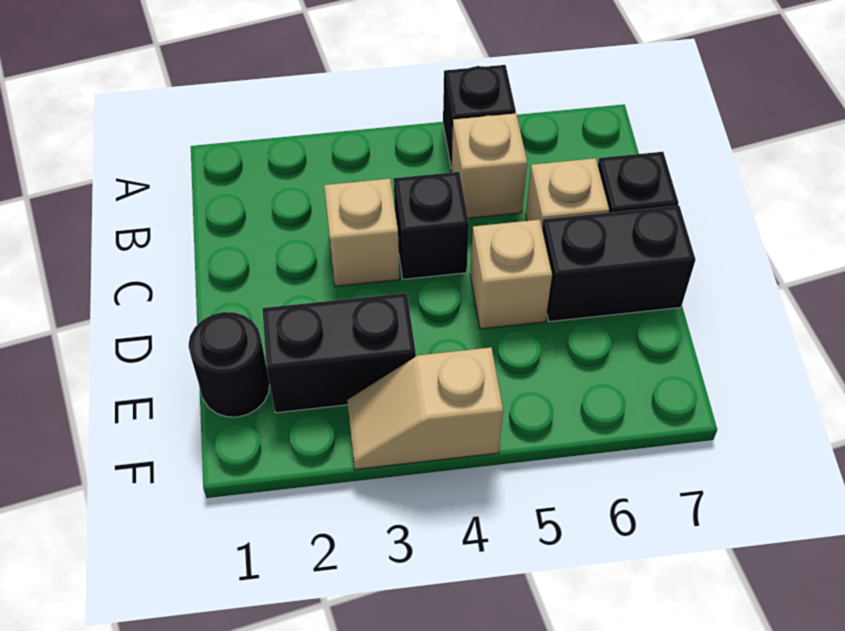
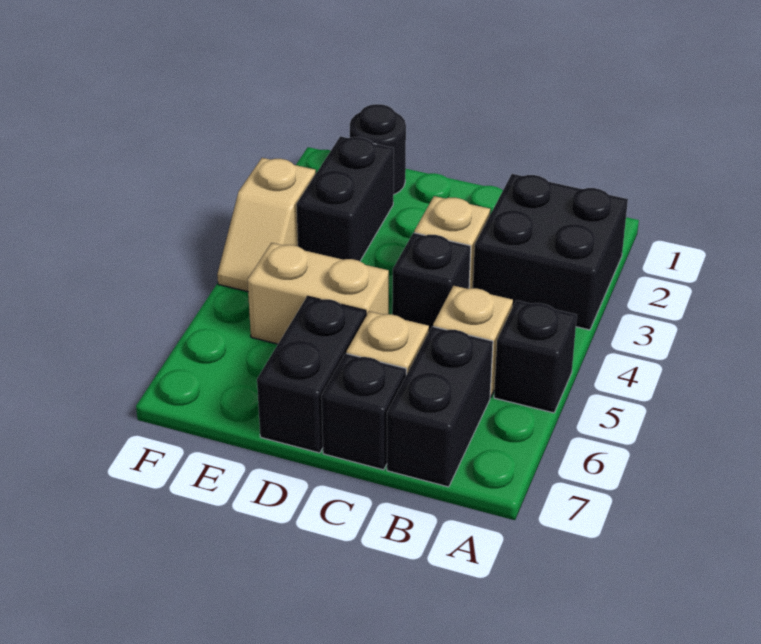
none -> black brick A2:B3 level 1
none -> black brick B6:B7 level 1
tan brick D5 level 1 -> tan brick D5:E5 level 1
tan slope F3:F4 level 1 top 4 -> tan slope F3:F4 level 1 top 3

